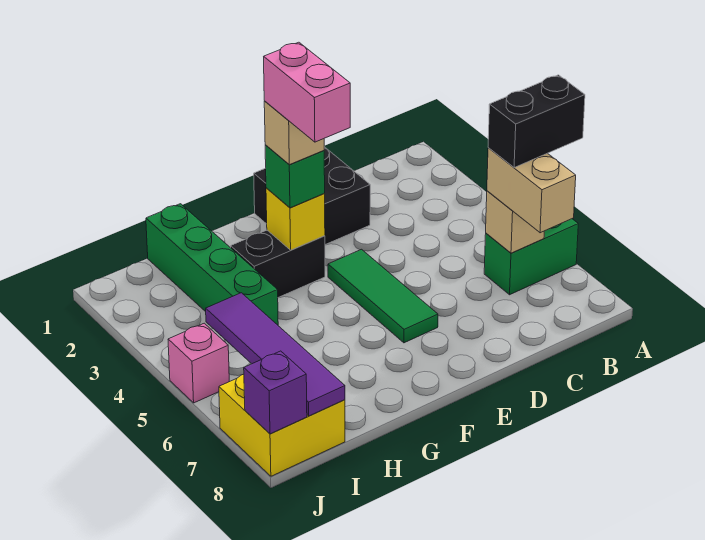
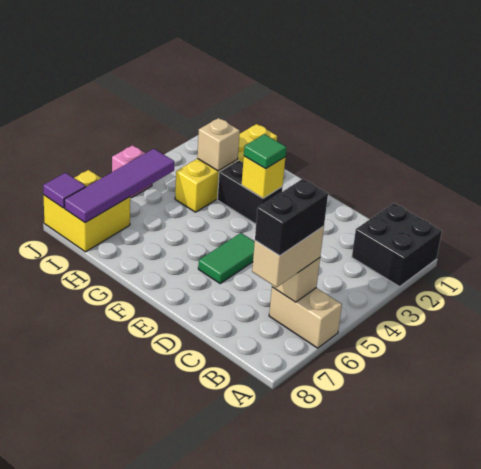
green brick A6:B6 level 1 -> tan brick A6:B6 level 1
black brick A6:B6 level 4 -> black brick B6:B7 level 4
black brick D1:E2 level 1 -> black brick A1:B2 level 1
green tile E4:E6 level 1 -> green tile E5:E6 level 1
green brick F3 level 3 -> green tile F3 level 3
tan brick F3 level 4 -> tan brick H3 level 2
pink brick F3:F4 level 5 -> none
green brick H1:H4 level 1 -> yellow brick H1:H4 level 1
purple brick J8 level 2 -> purple tile J8 level 2

